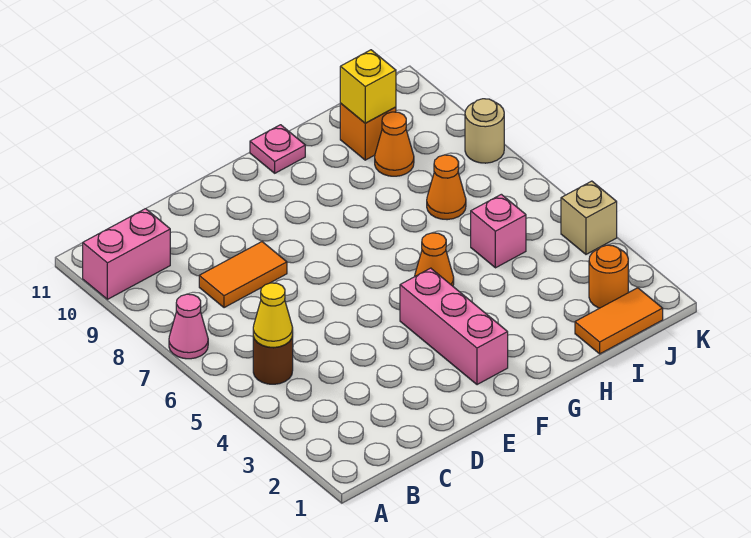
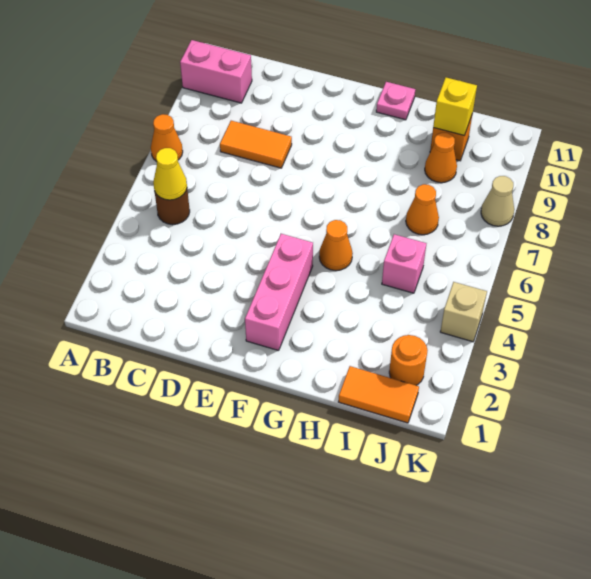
pink cone A7 level 1 -> orange cone A7 level 1
tan round brick K8 level 1 -> tan cone K8 level 1

